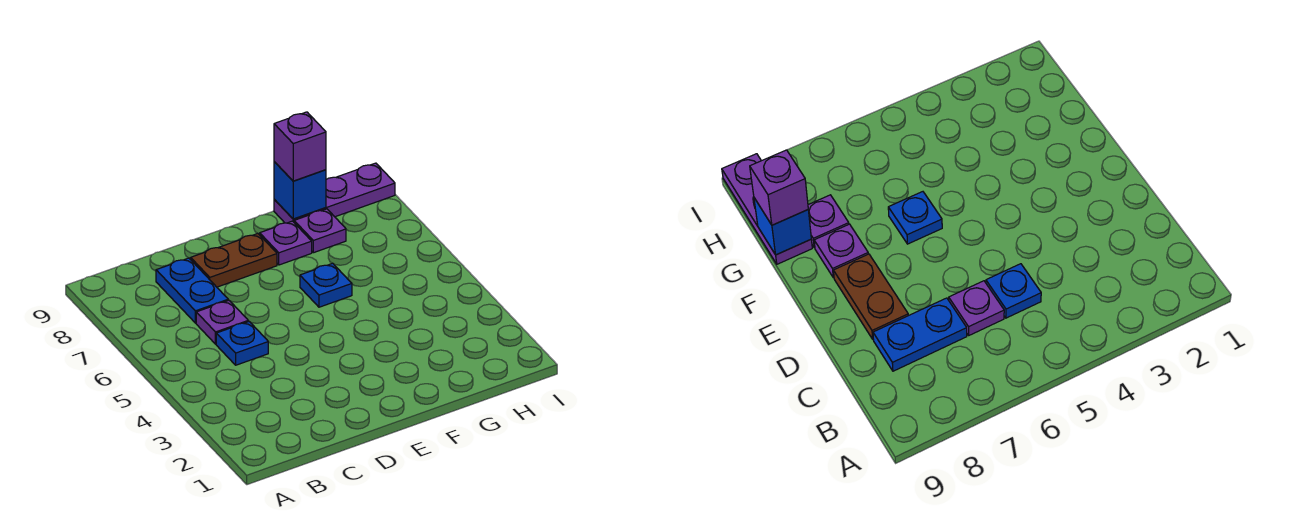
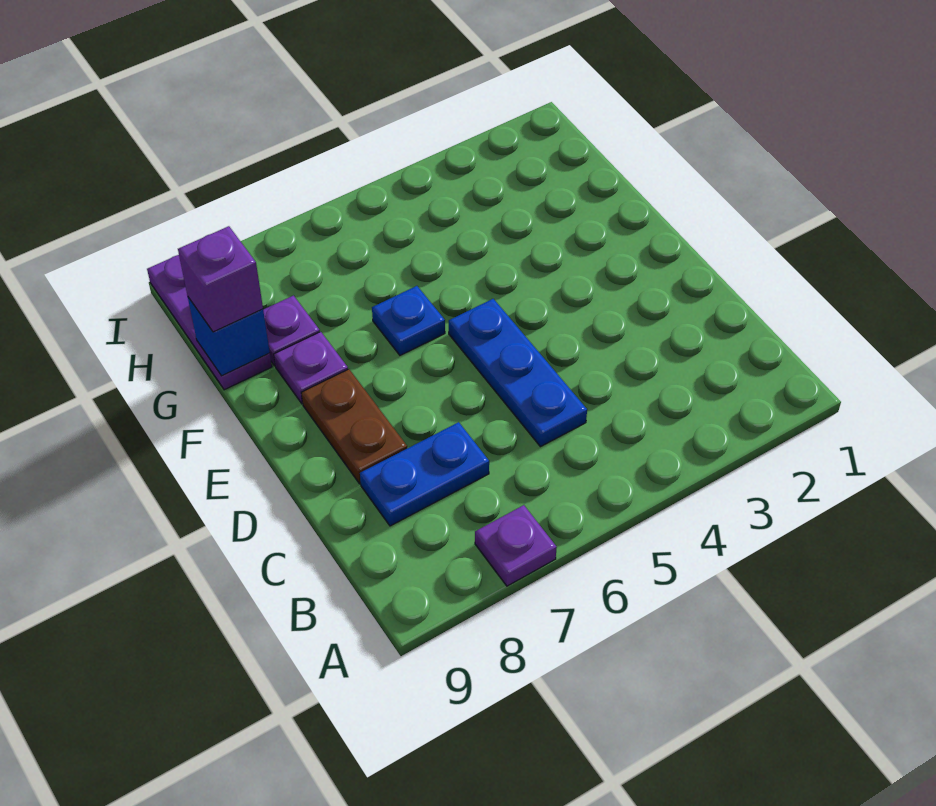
blue plate C5 level 1 -> blue plate C5:E5 level 1
purple plate C6 level 1 -> purple plate A7 level 1

